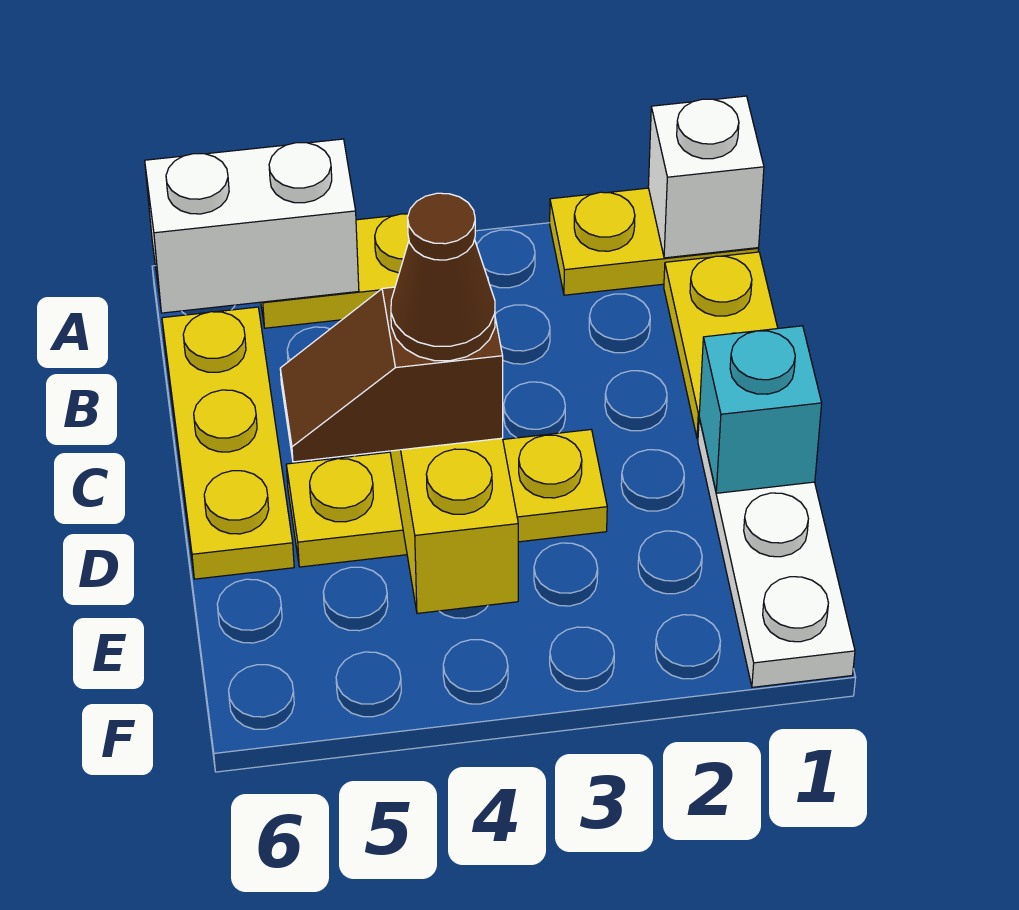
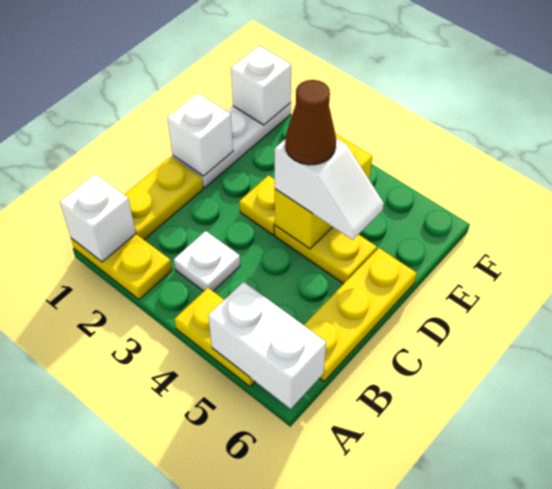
none -> white plate B3 level 1
cyan brick D1 level 2 -> white brick D1 level 2
brown slope D4:D5 level 3 top 4 -> white slope D4:D5 level 3 top 4
none -> white brick F1 level 2

